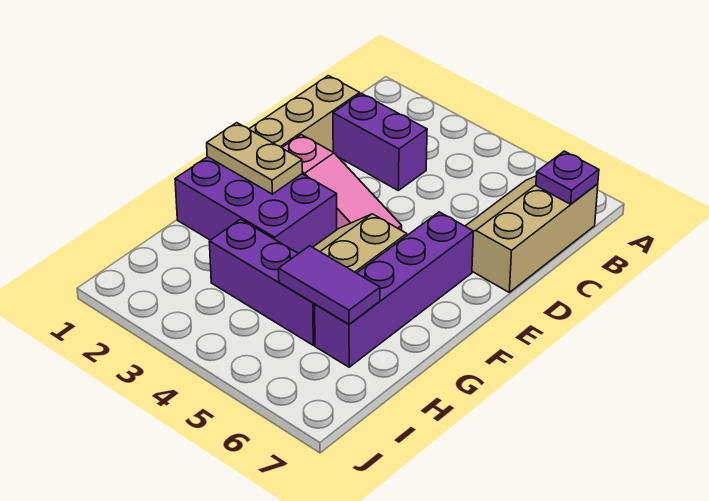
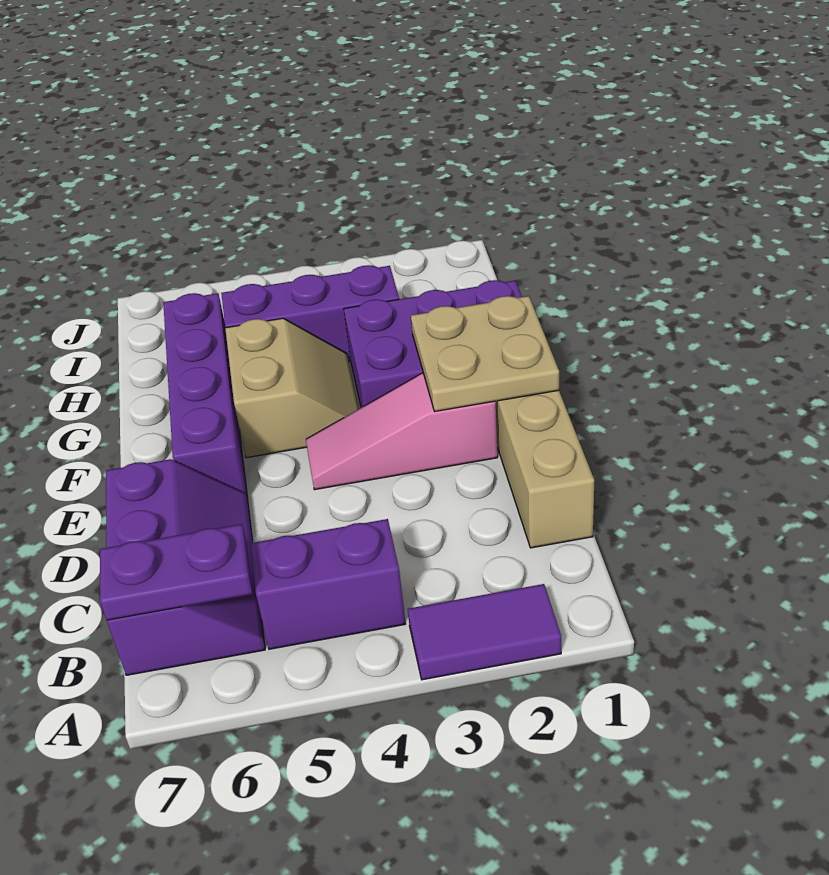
tan slope B6:D7 level 1 top 7 -> purple slope B6:D7 level 1 top 7
purple plate B7 level 2 -> purple plate B6:B7 level 2
purple brick C2:C3 level 1 -> purple brick B4:B5 level 1
tan plate F1:F2 level 2 -> tan plate E1:F2 level 2
purple tile H5:H6 level 2 -> purple tile A2:A3 level 1

